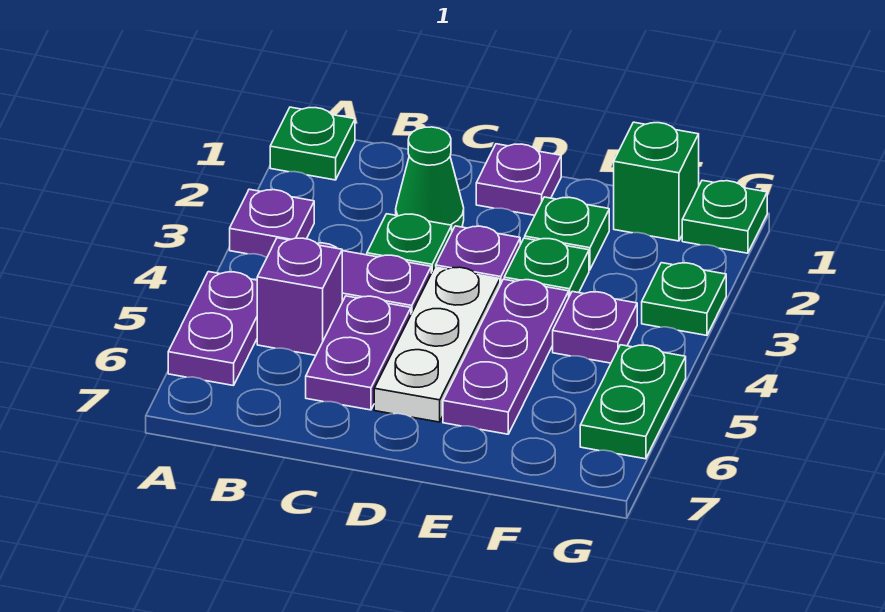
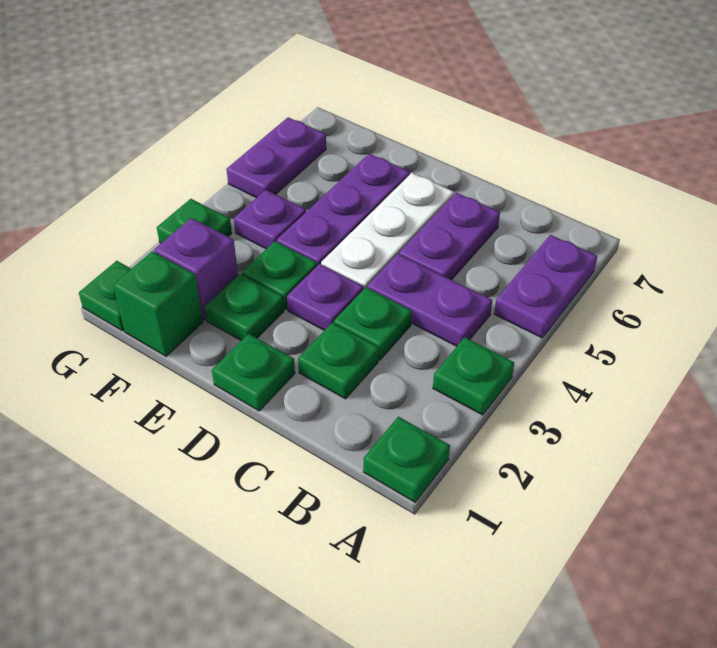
purple plate A3 level 1 -> green plate A3 level 1
purple brick B5 level 1 -> purple brick F2 level 1
green cone C2 level 1 -> green plate C2 level 1
purple plate D1 level 1 -> green plate D1 level 1
green plate G5:G6 level 1 -> purple plate G5:G6 level 1

